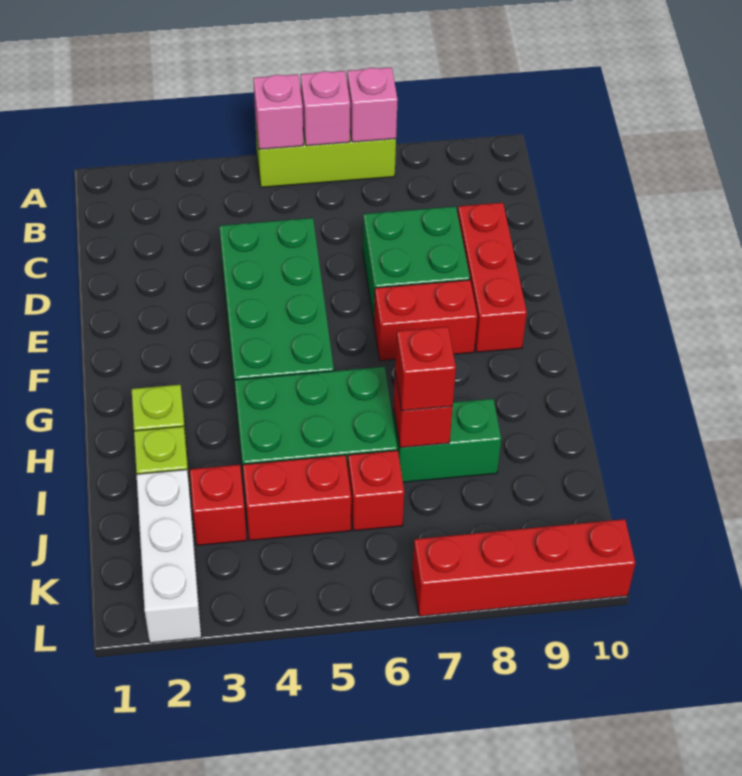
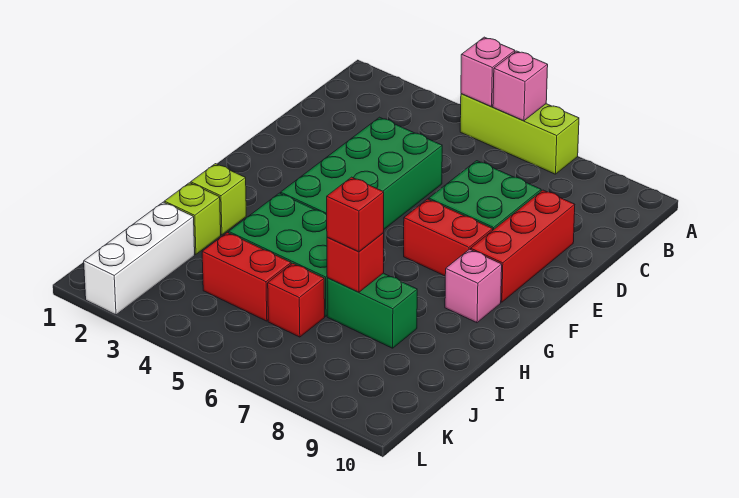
pink brick A7 level 2 -> pink brick G9 level 1
red brick J3 level 1 -> none
red brick L7:L10 level 1 -> none

